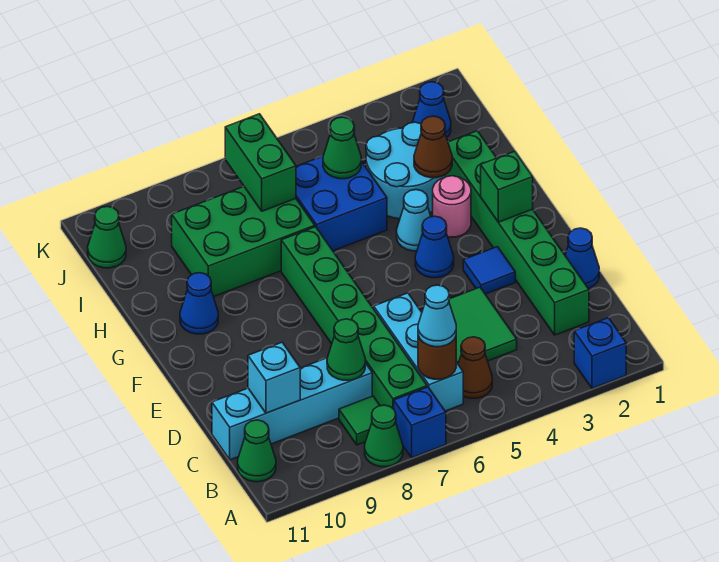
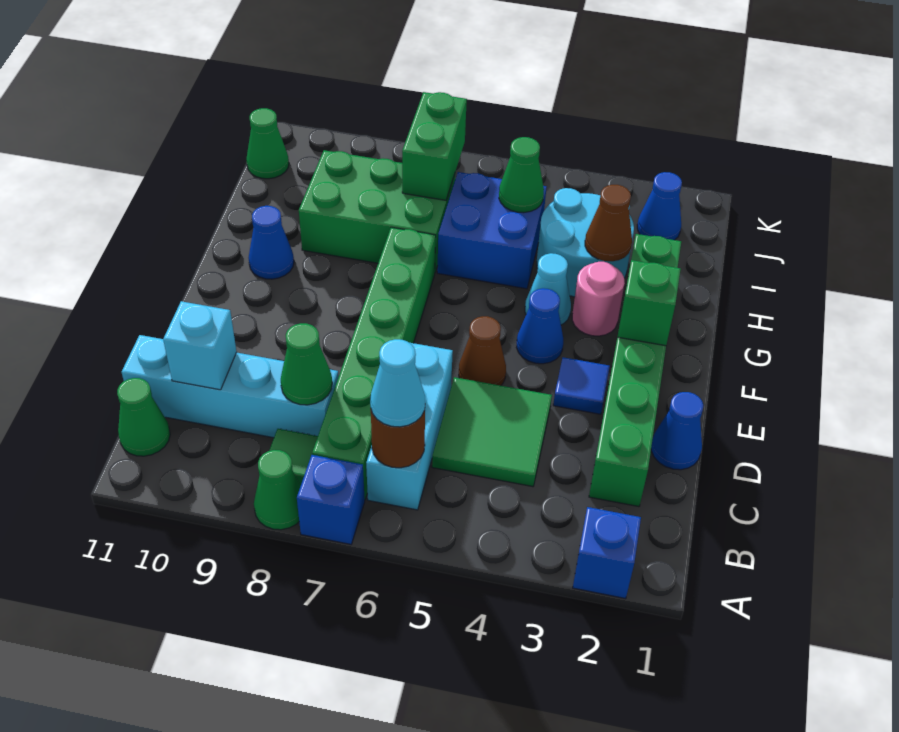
brown cone B5 level 1 -> brown cone E5 level 1

